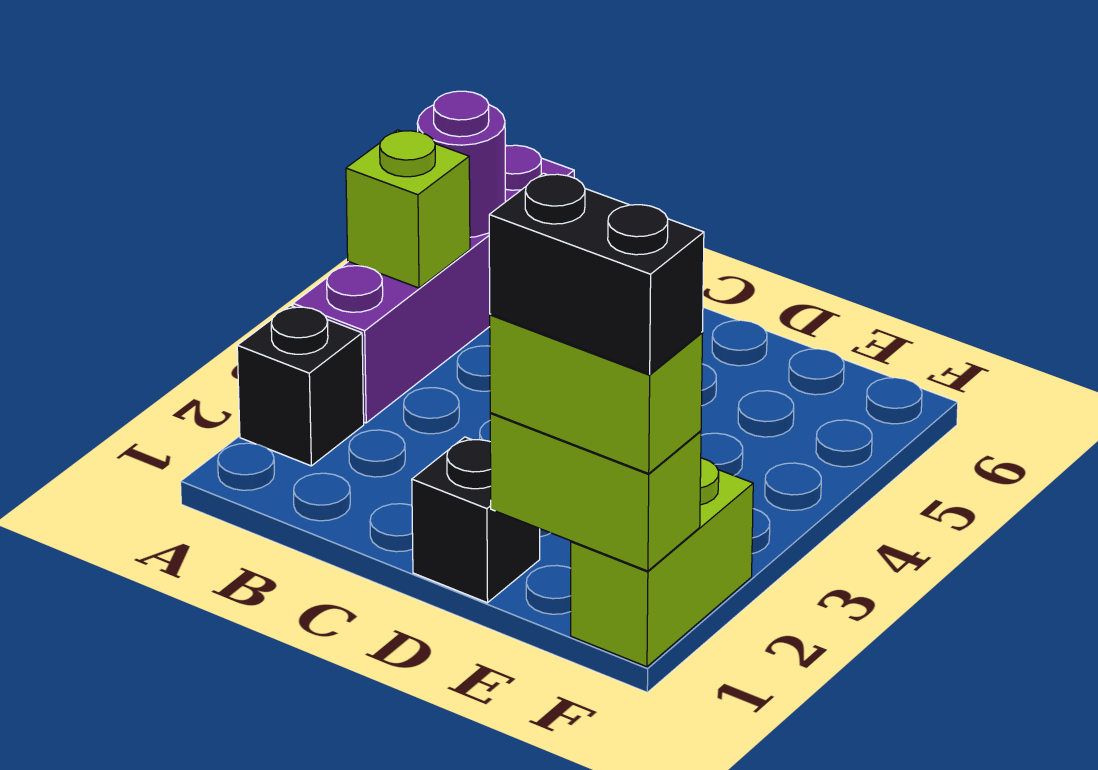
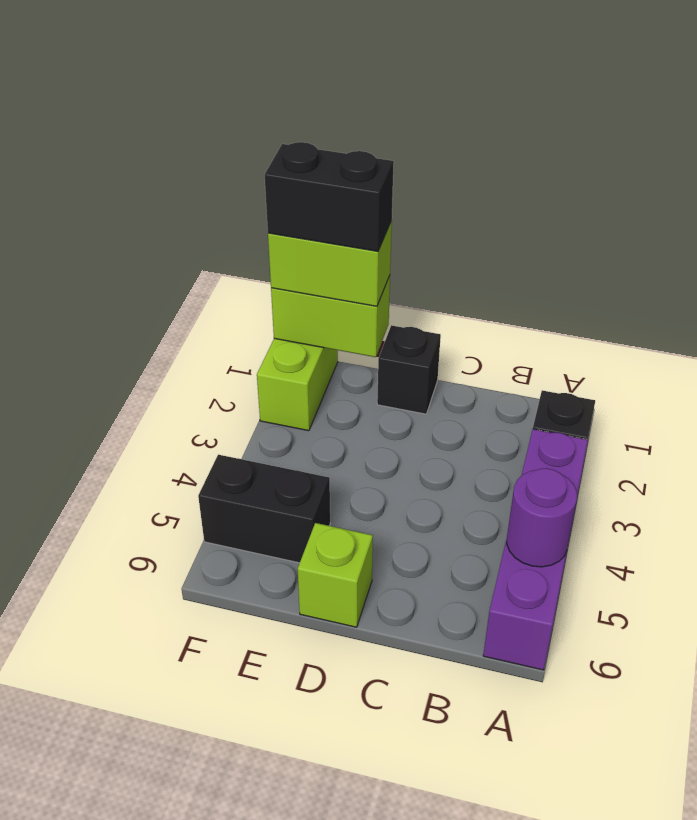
lime brick A4 level 2 -> lime brick D6 level 1
none -> black brick E5:F5 level 1

